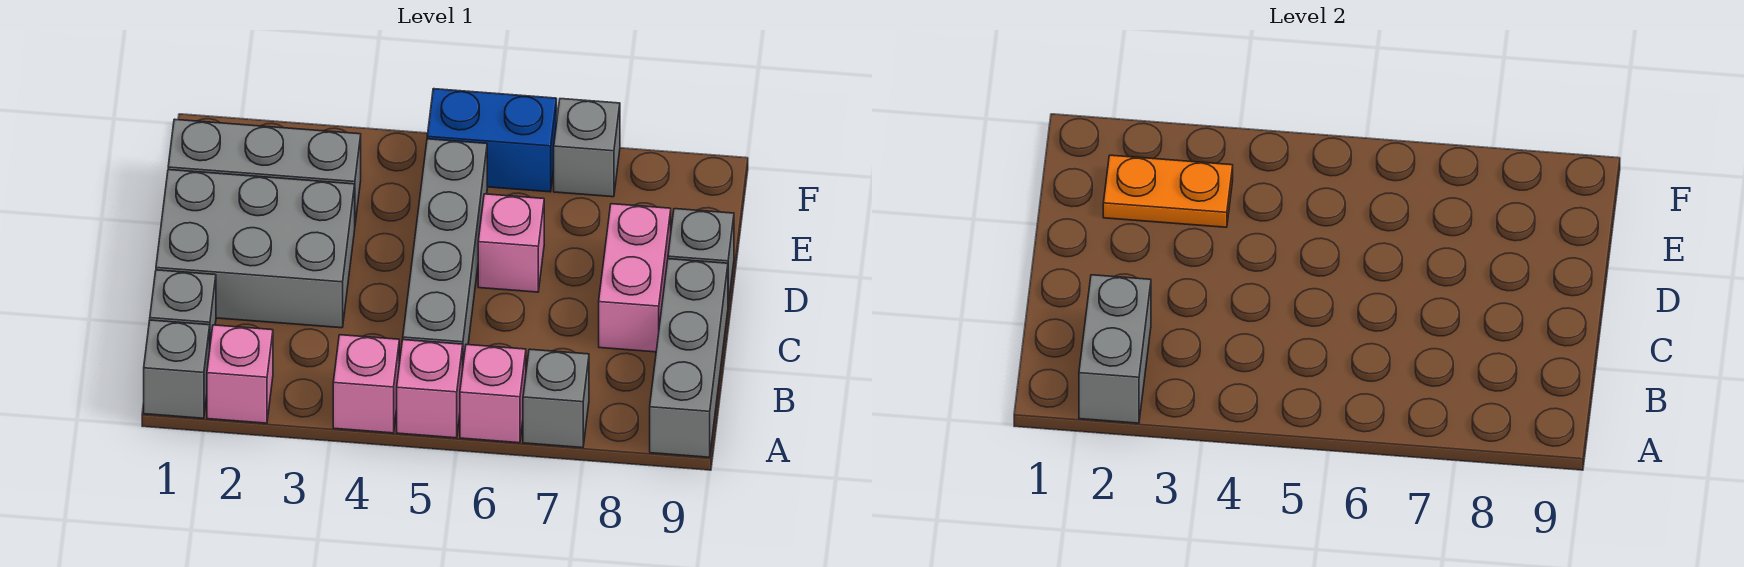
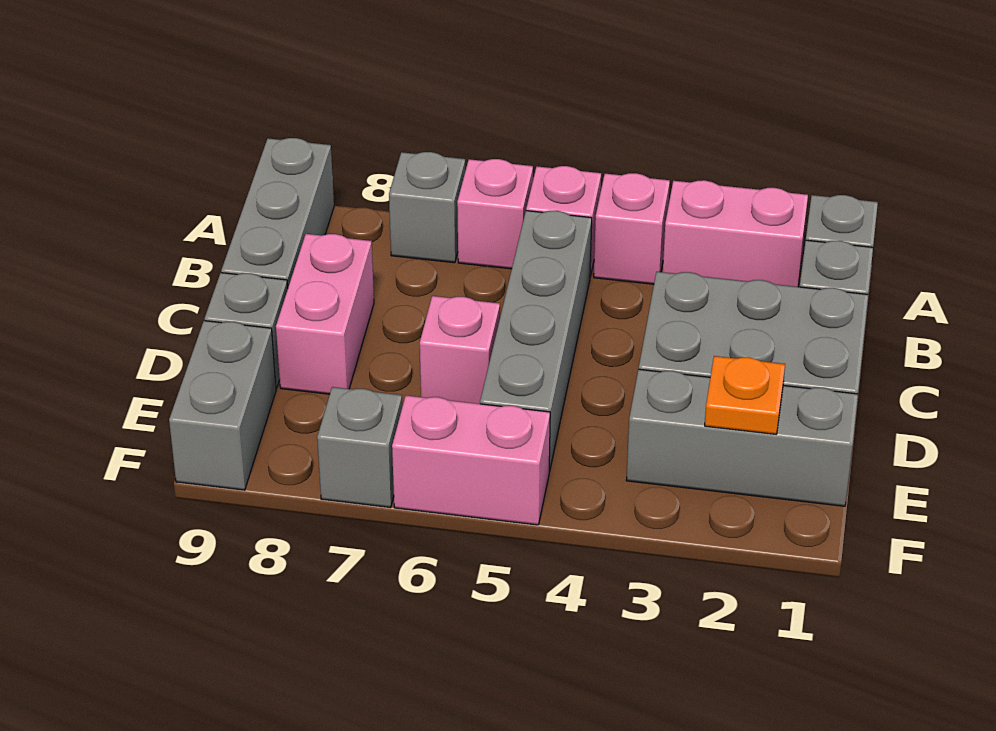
pink brick A2 level 1 -> pink brick A2:A3 level 1
grey brick A2:B2 level 2 -> grey brick E9:F9 level 1
orange plate E2:E3 level 2 -> orange plate E2 level 2
blue brick F5:F6 level 1 -> pink brick F5:F6 level 1

